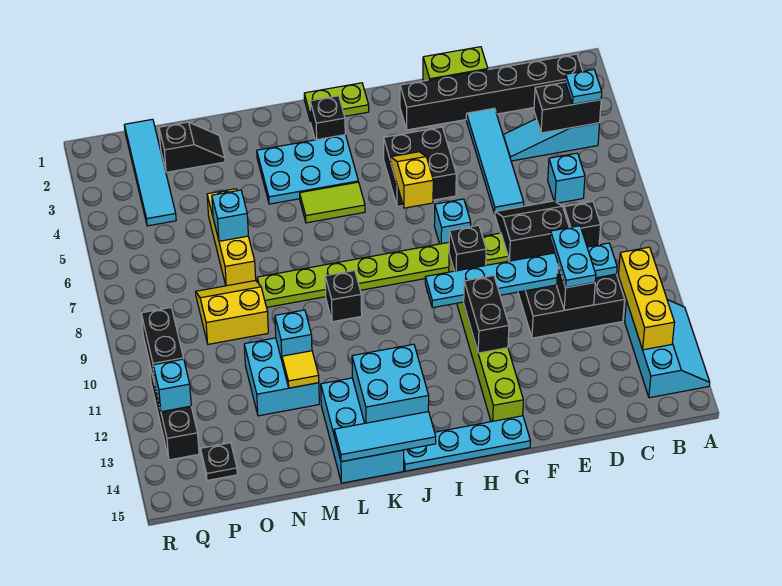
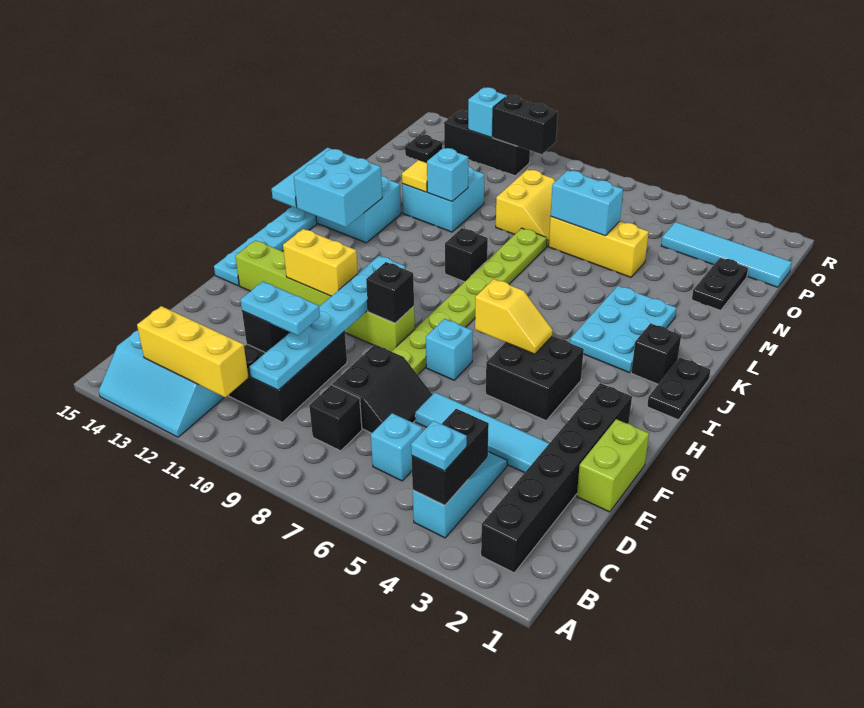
black brick G11:G12 level 2 -> yellow brick G11:G12 level 2
lime plate I1:J1 level 1 -> black plate I1:J1 level 1
lime tile J5:K5 level 1 -> none
black slope N2:O2 level 1 top O -> black plate N2:O2 level 1
cyan brick N6 level 2 -> cyan brick N6:N7 level 2

